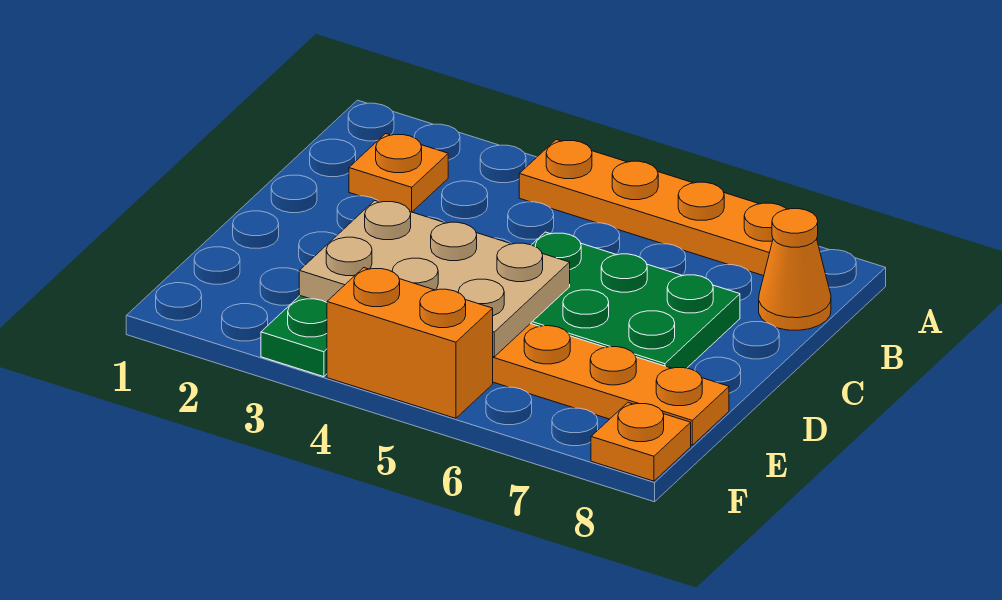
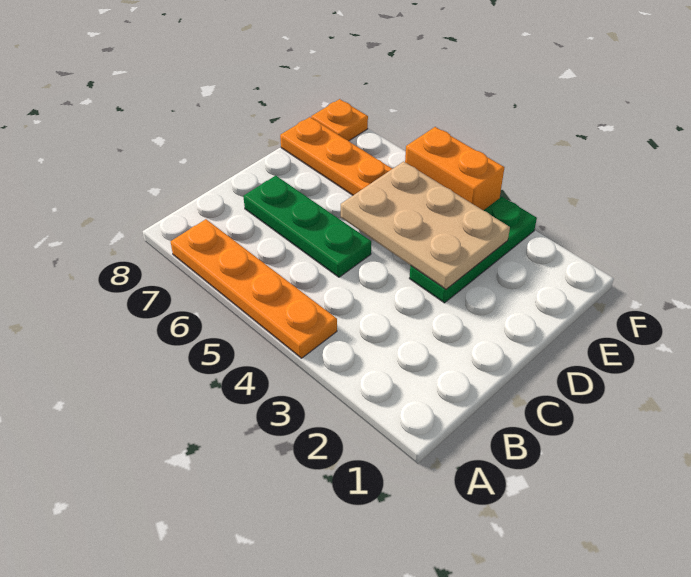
orange plate B2 level 1 -> none
orange cone B8 level 1 -> none
green plate C5:D7 level 1 -> green plate C5:C7 level 1

